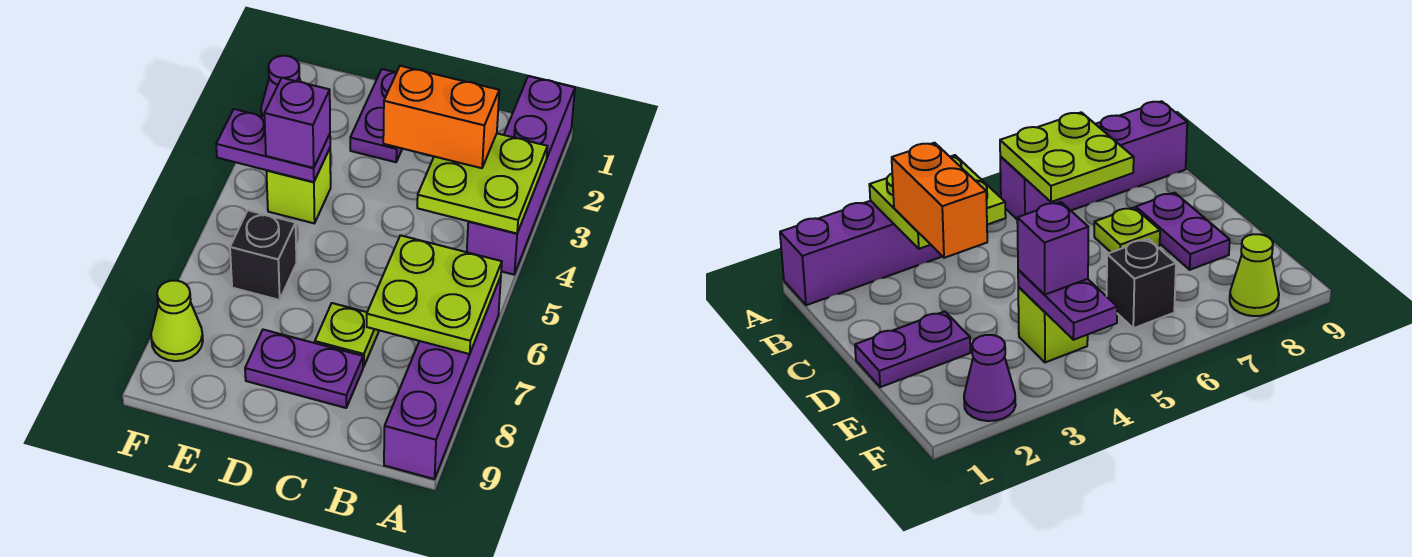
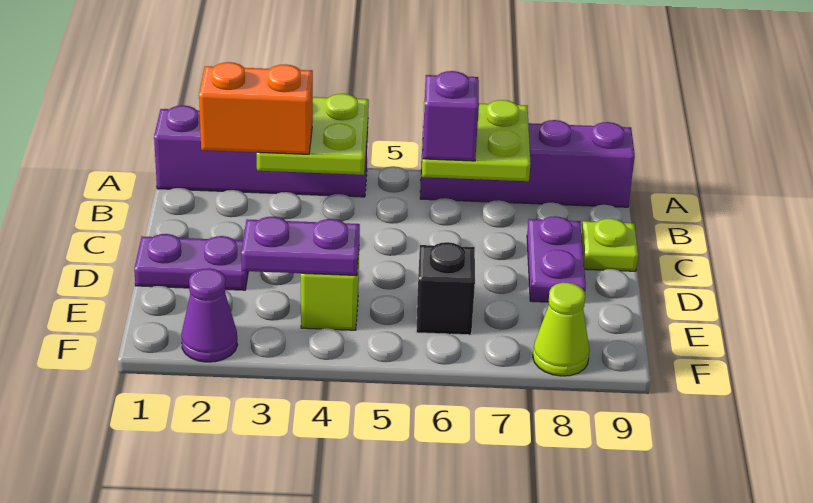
orange brick B3:C3 level 3 -> orange brick B2:B3 level 3
lime plate C7 level 1 -> lime plate C9 level 1
purple plate E4:F4 level 2 -> purple plate E3:E4 level 2
purple brick E4 level 3 -> purple brick B6 level 3

